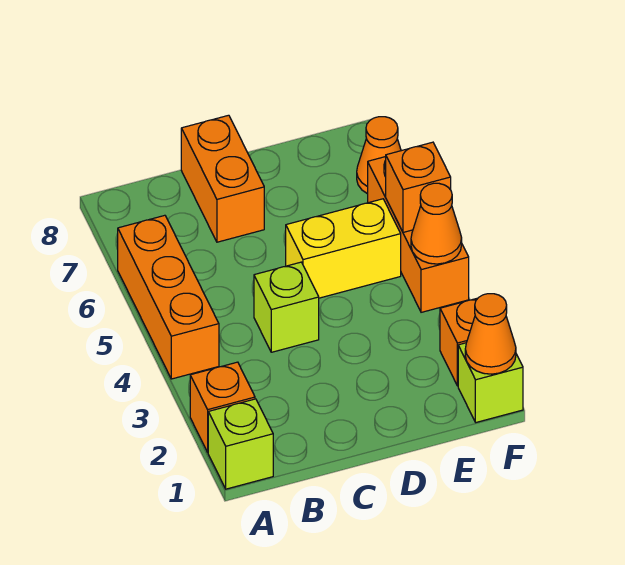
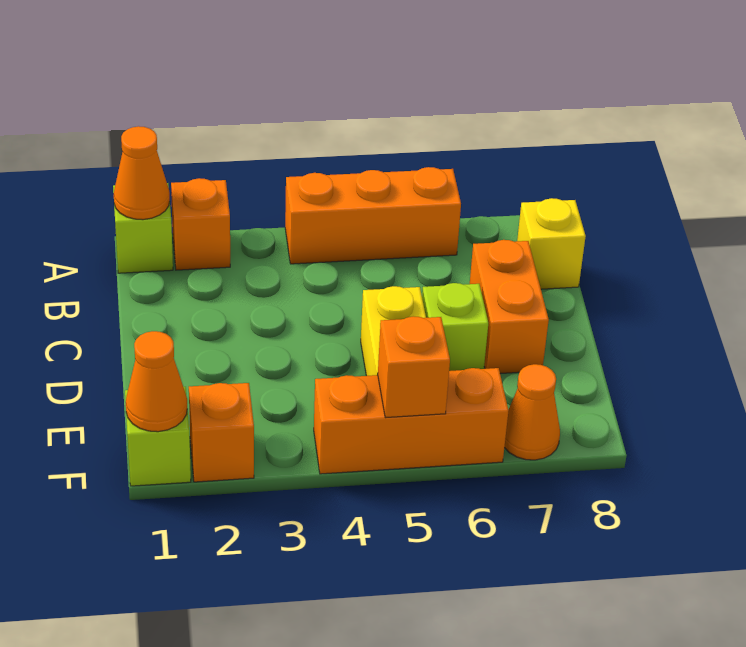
none -> yellow brick B8 level 1
lime brick C4 level 1 -> lime brick D6 level 1
orange brick C7:C8 level 1 -> orange brick C7:D7 level 1
orange cone F4 level 2 -> orange cone A1 level 2

